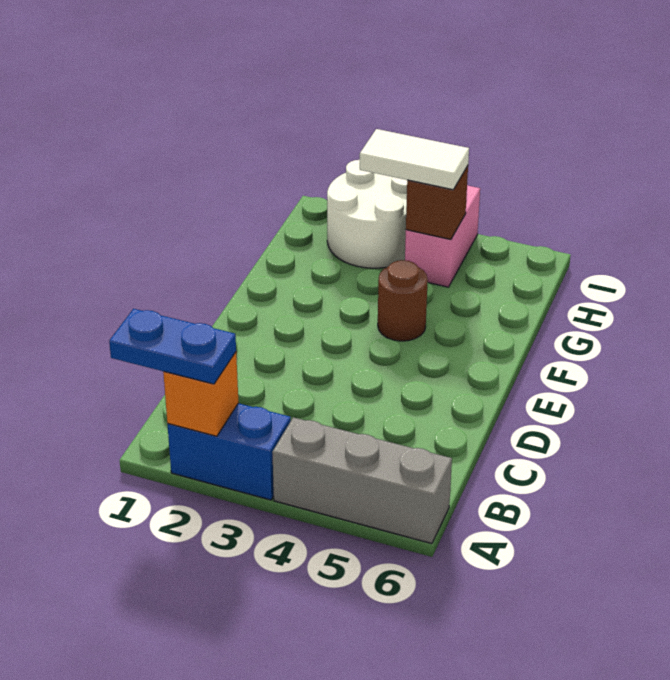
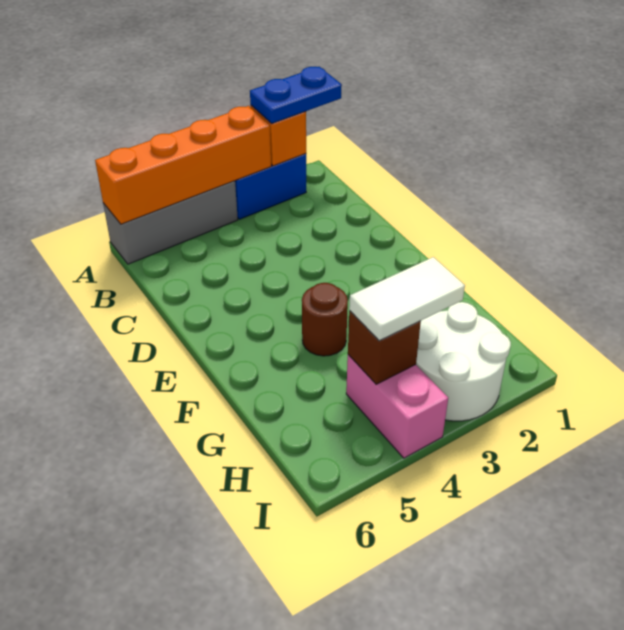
none -> orange brick A3:A6 level 2

